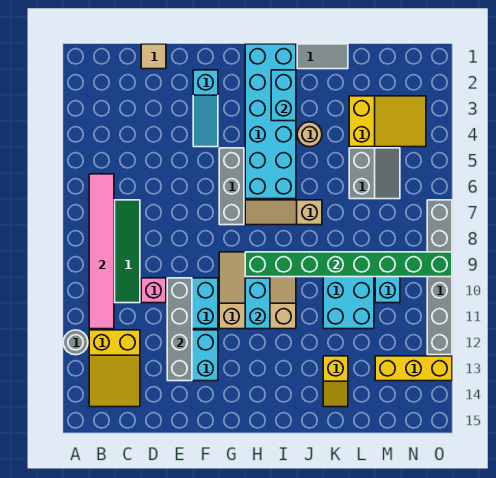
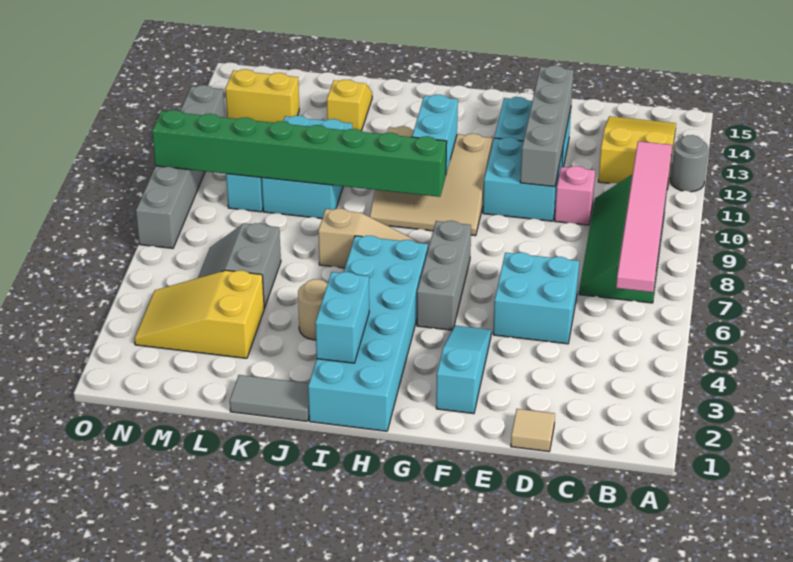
none -> cyan brick D5:E6 level 1
yellow brick M13:O13 level 1 -> yellow brick M13:N13 level 1

